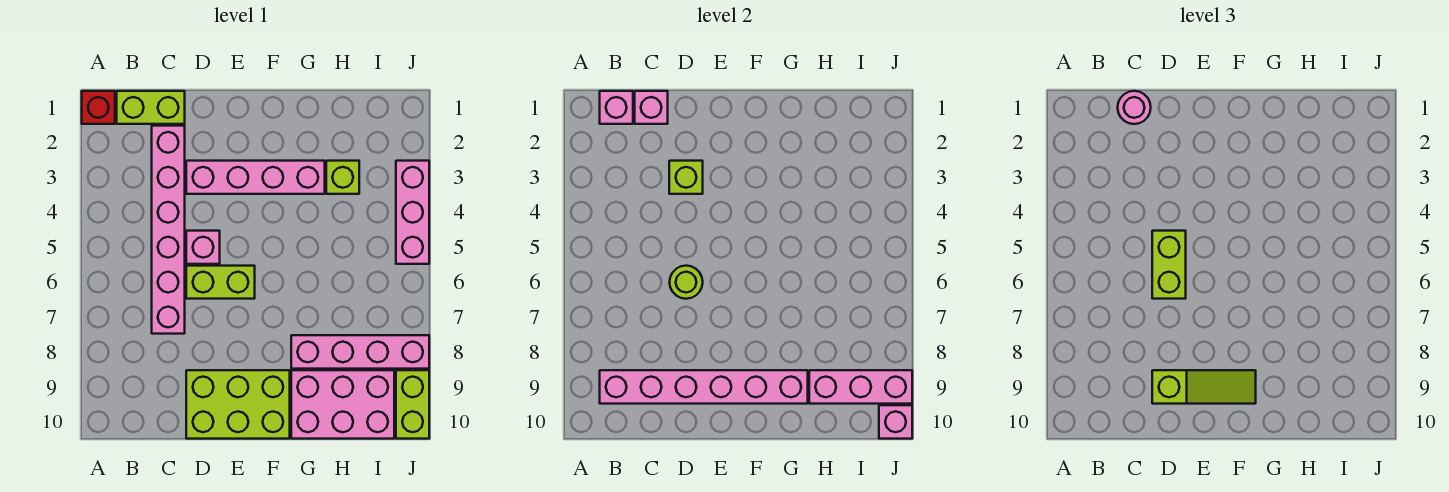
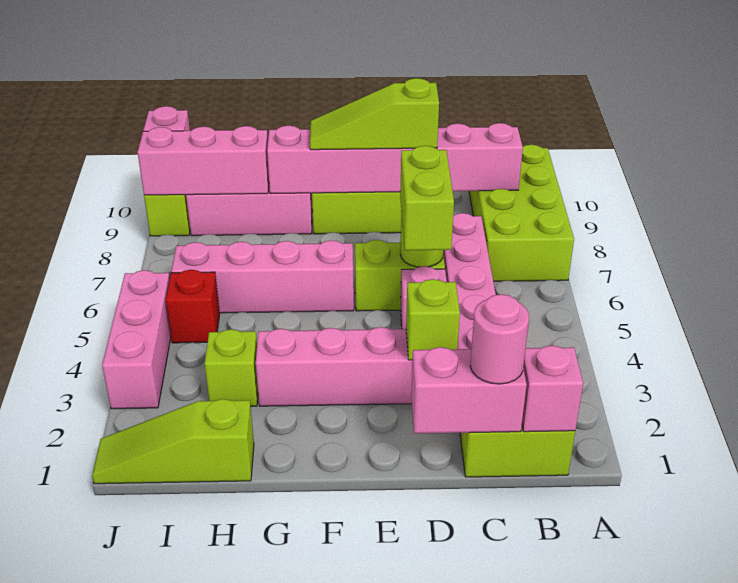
red brick A1 level 1 -> red brick I5 level 1
none -> lime brick A7:B10 level 1
pink brick C1 level 2 -> pink brick C1:D1 level 2
pink brick G8:J8 level 1 -> pink brick F6:I6 level 1
none -> lime slope H1:J1 level 1 top H

